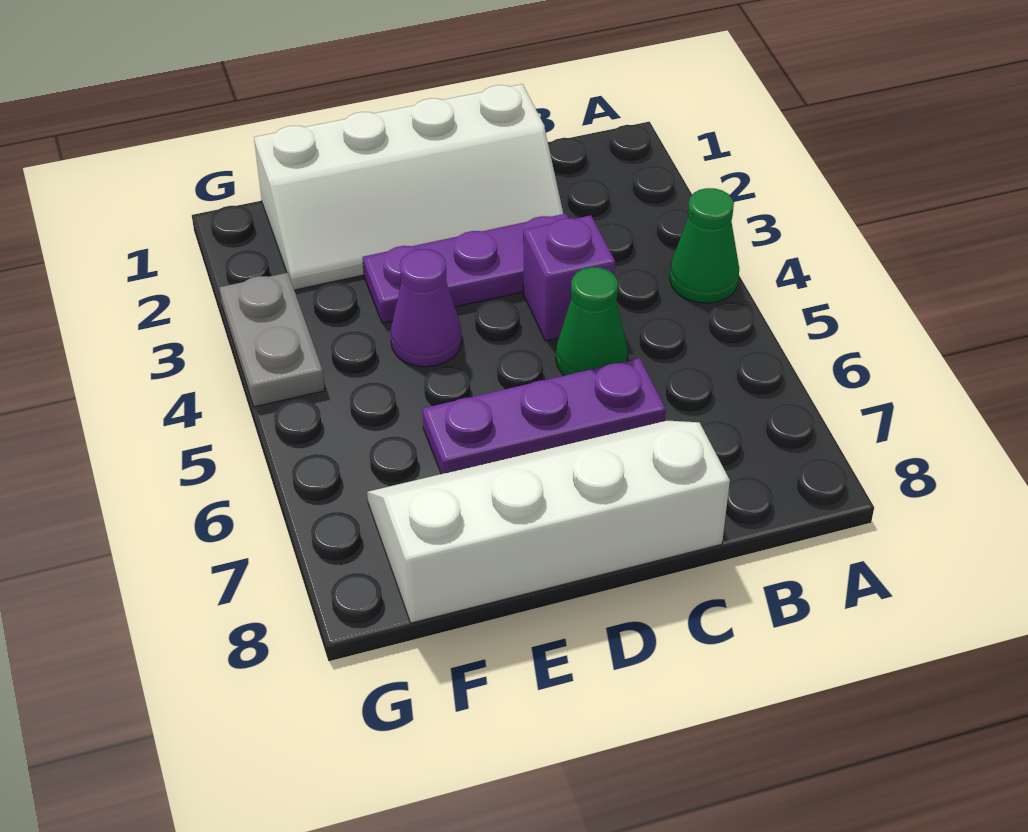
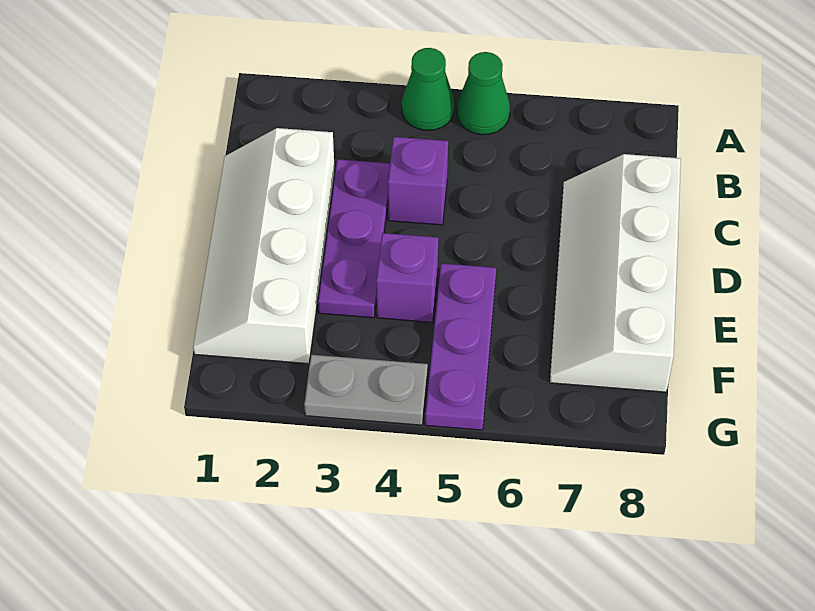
white slope C1:F2 level 1 top 1 -> white slope C1:F2 level 1 top 2
green cone C5 level 1 -> green cone A5 level 1
purple plate C6:E6 level 1 -> purple plate E5:G5 level 1
purple cone E4 level 1 -> purple brick E4 level 1

